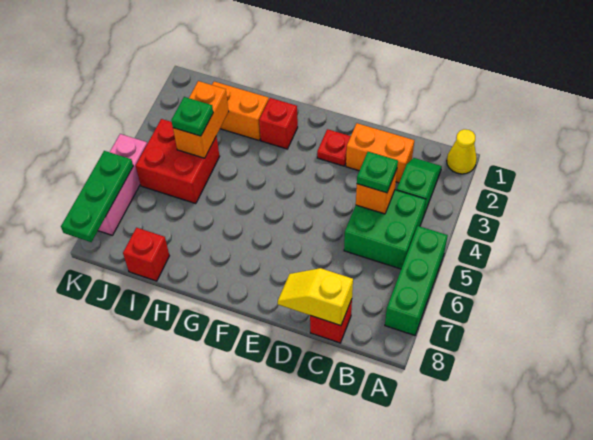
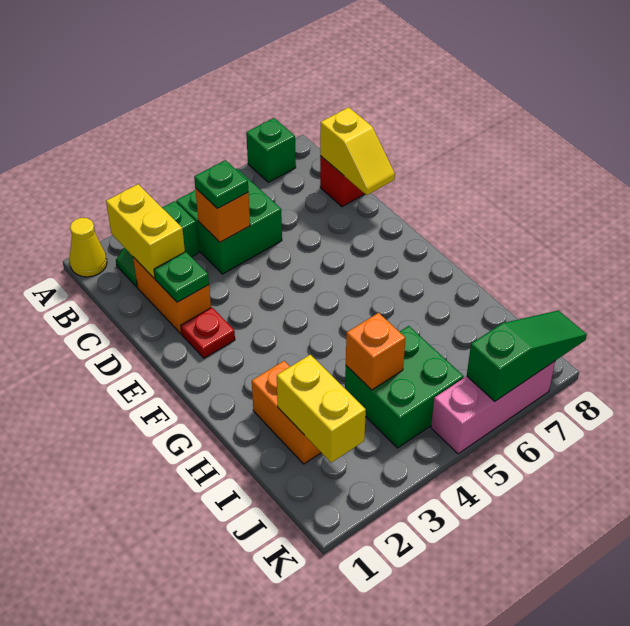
green brick A5:A7 level 1 -> green brick A7 level 1
none -> yellow brick B2:C2 level 2
red brick G2 level 1 -> none
none -> yellow brick I2:J2 level 2
orange brick I3:I4 level 2 -> orange brick I4 level 2
red brick I4:J5 level 1 -> green brick I4:J5 level 1
green plate I4 level 3 -> green plate D2 level 2
red brick I8 level 1 -> none
green plate K6:K8 level 2 -> green slope K6:K8 level 2 top 6

